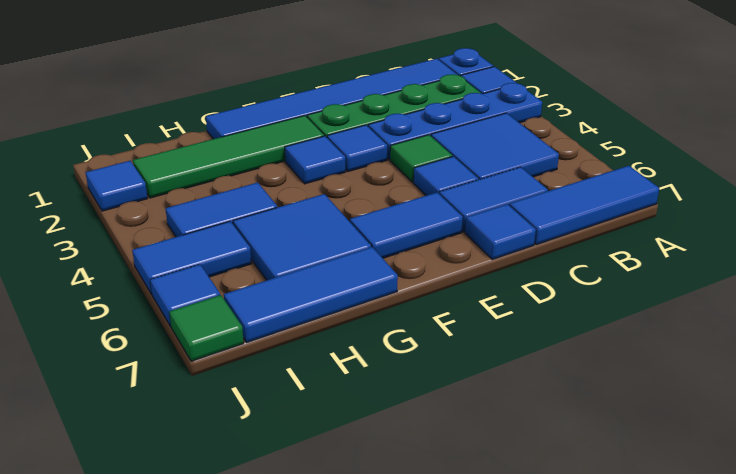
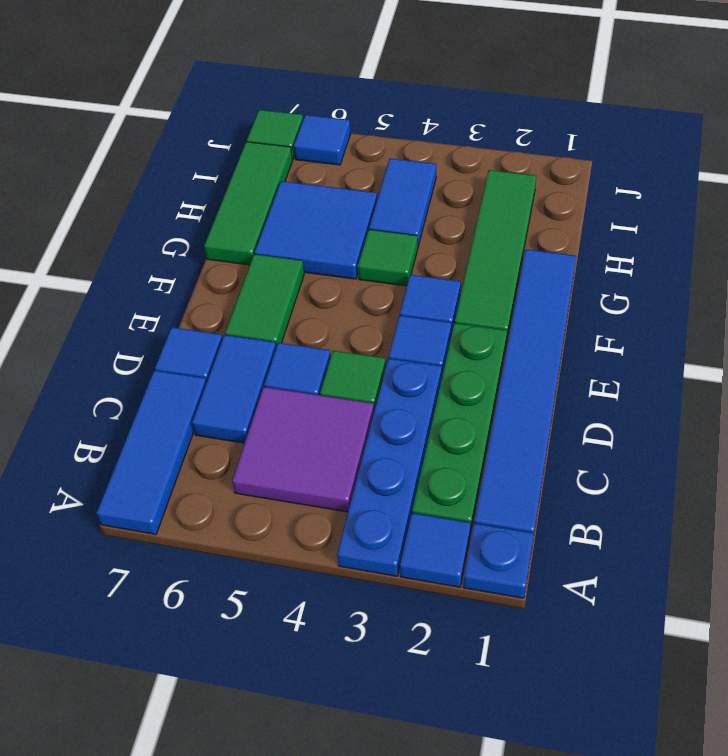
blue tile B4:C5 level 1 -> purple tile B4:C5 level 1
blue tile E6:F6 level 1 -> green tile E6:F6 level 1
none -> green tile G4 level 1
blue tile G7:I7 level 1 -> green tile G7:I7 level 1
blue tile I5:J5 level 1 -> none
blue tile J2 level 1 -> none

